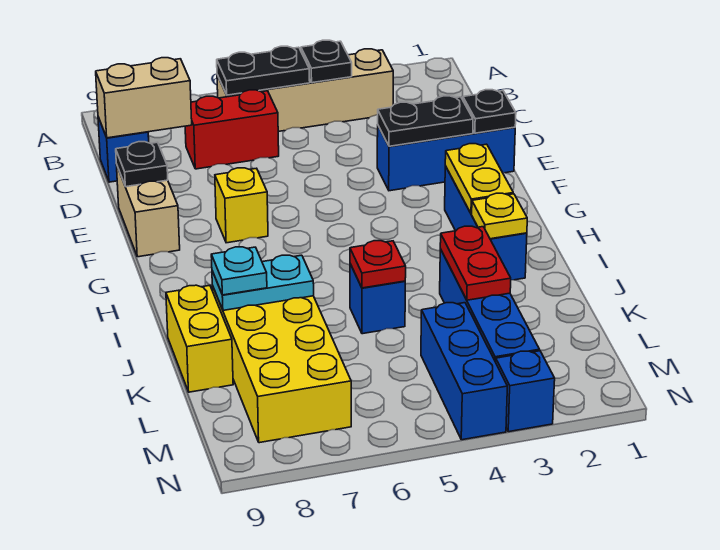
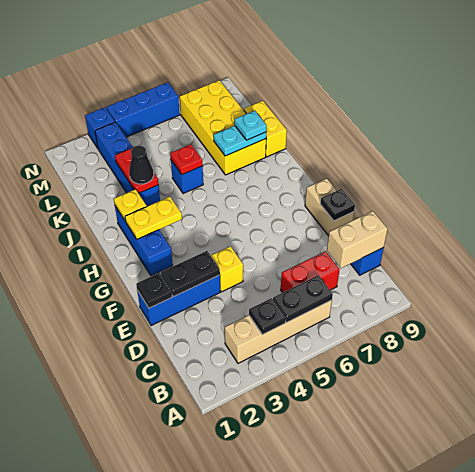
yellow brick F7 level 1 -> yellow brick E4 level 1
yellow plate G2:H2 level 2 -> yellow plate H2:H3 level 2
none -> black cone J3 level 3
blue brick L4:N4 level 1 -> blue brick N4:N6 level 1

